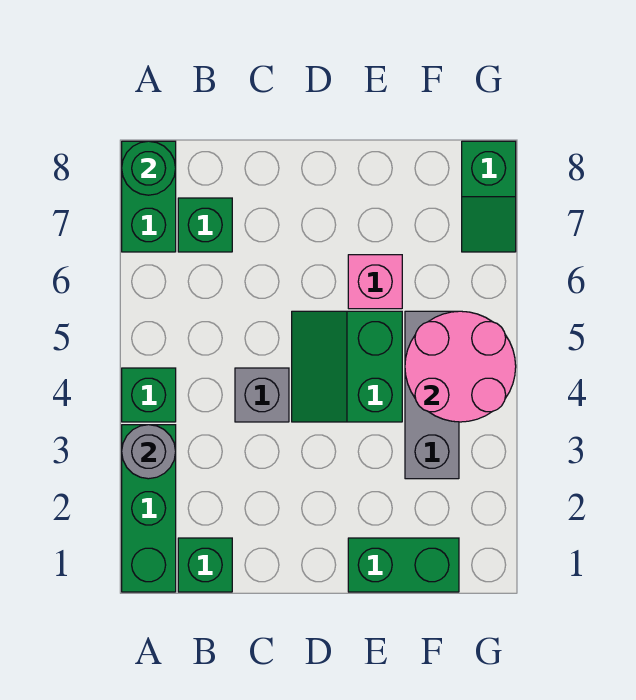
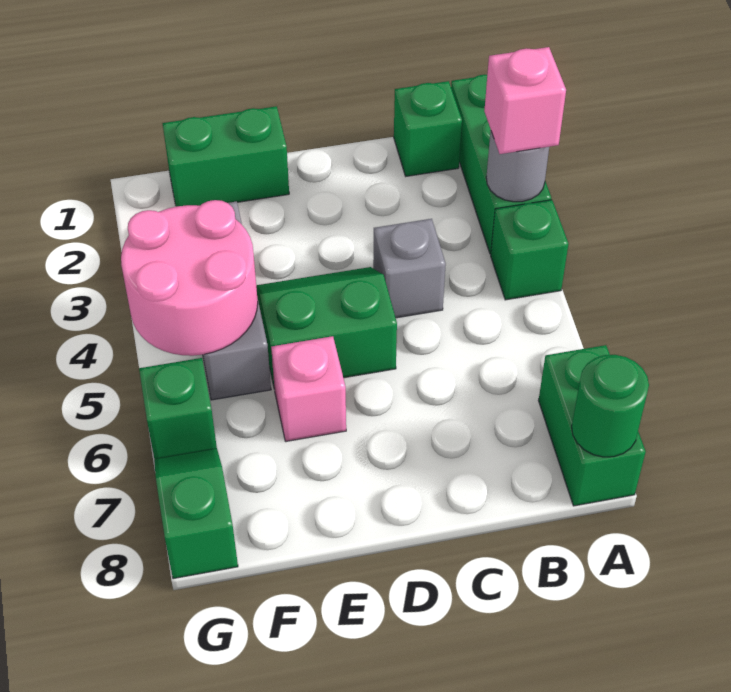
none -> pink brick A3 level 3
green brick B7 level 1 -> green brick G6 level 1
green slope D4:E5 level 1 top E -> green slope D4:E5 level 1 top 5

